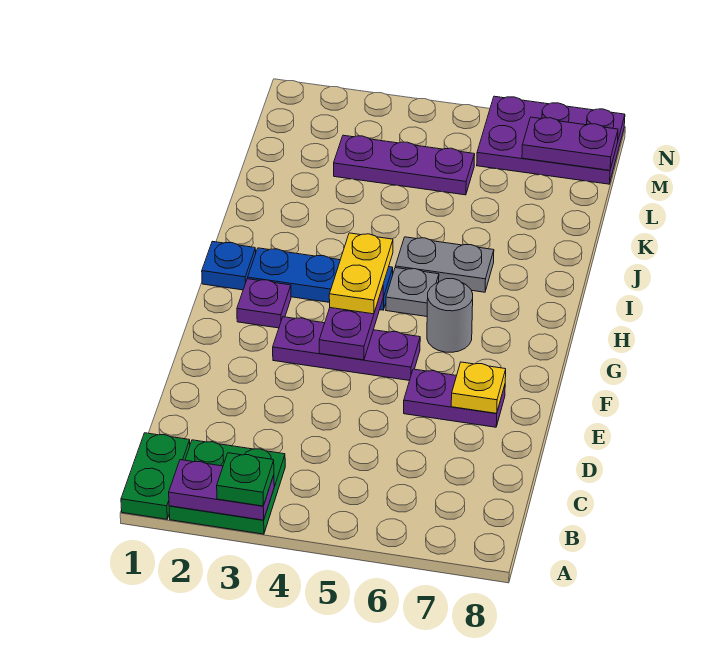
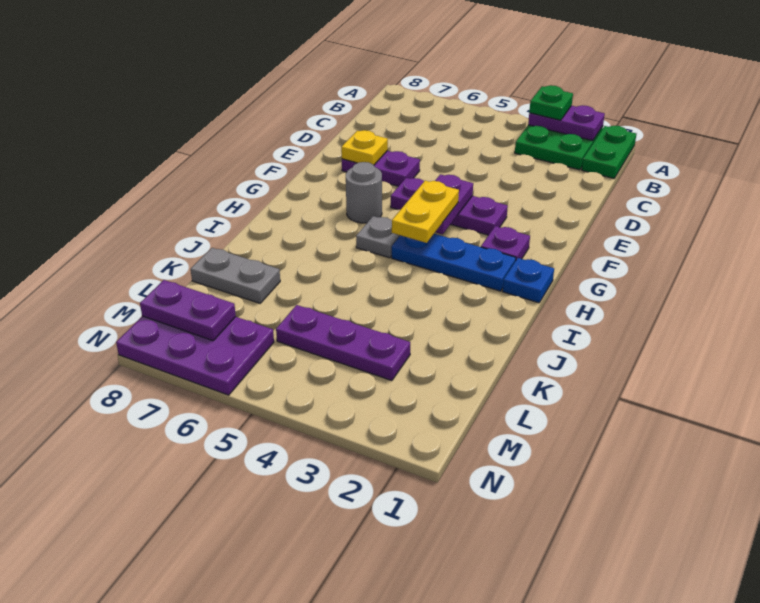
grey plate I5:I6 level 1 -> grey plate K7:K8 level 1

